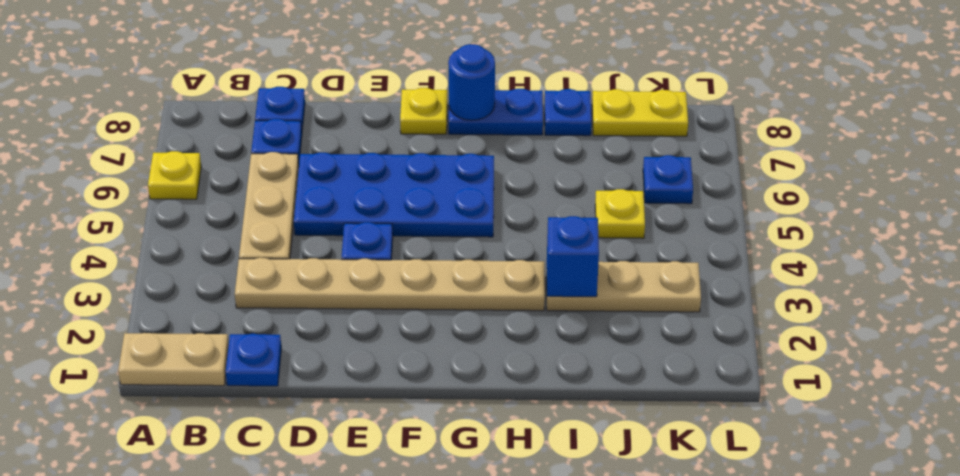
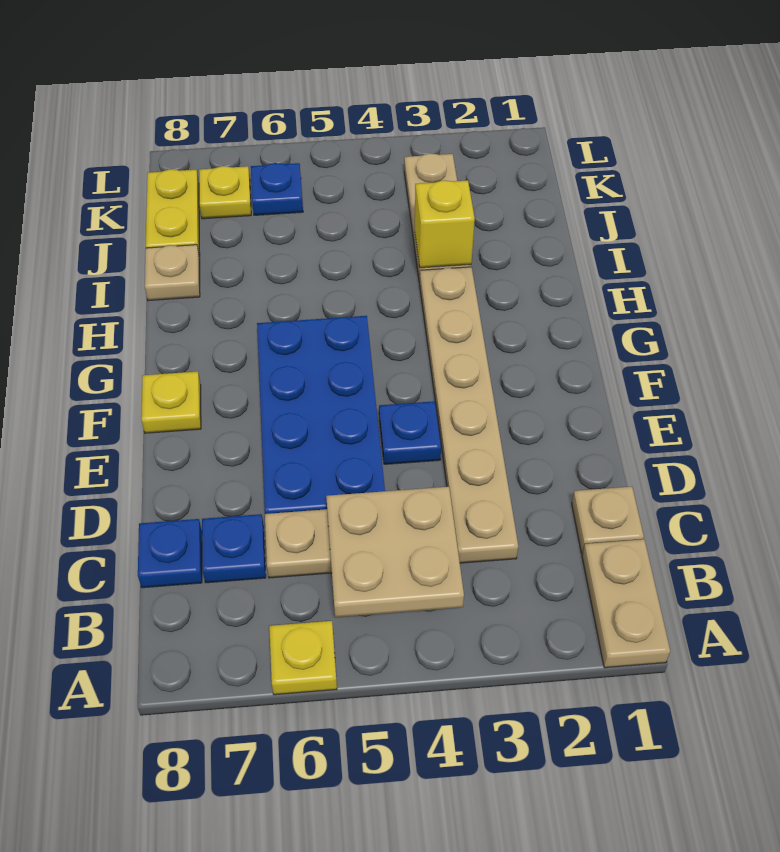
none -> tan plate B4:C5 level 2
blue plate C1 level 1 -> tan plate C1 level 1
blue plate G8:H8 level 1 -> none
blue round brick G8 level 2 -> none
blue brick I3 level 2 -> yellow brick I3 level 2
blue plate I8 level 1 -> tan plate I8 level 1
yellow plate J5 level 1 -> yellow plate K7 level 1

